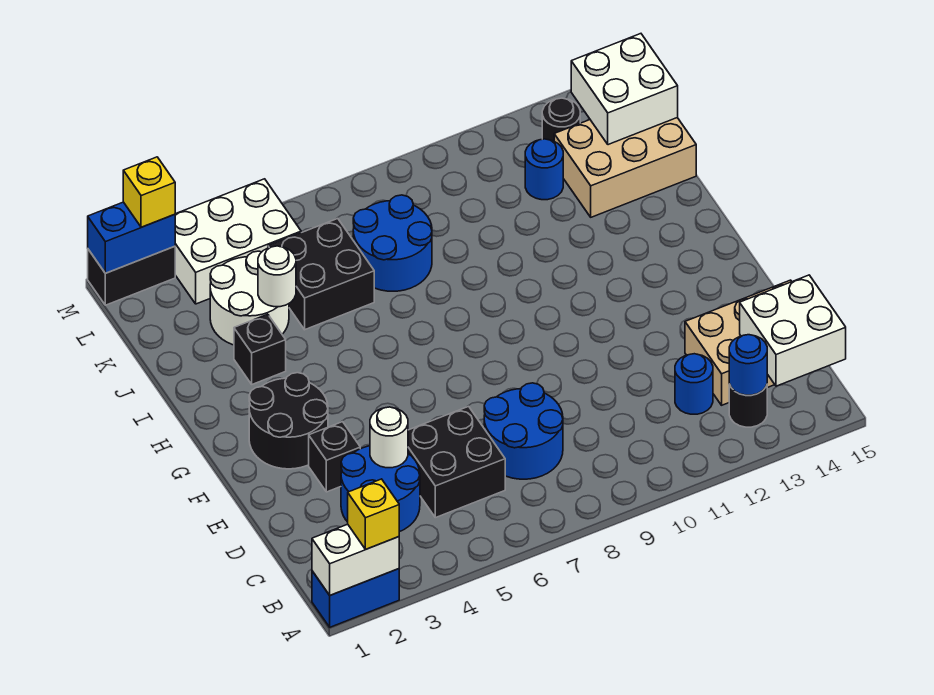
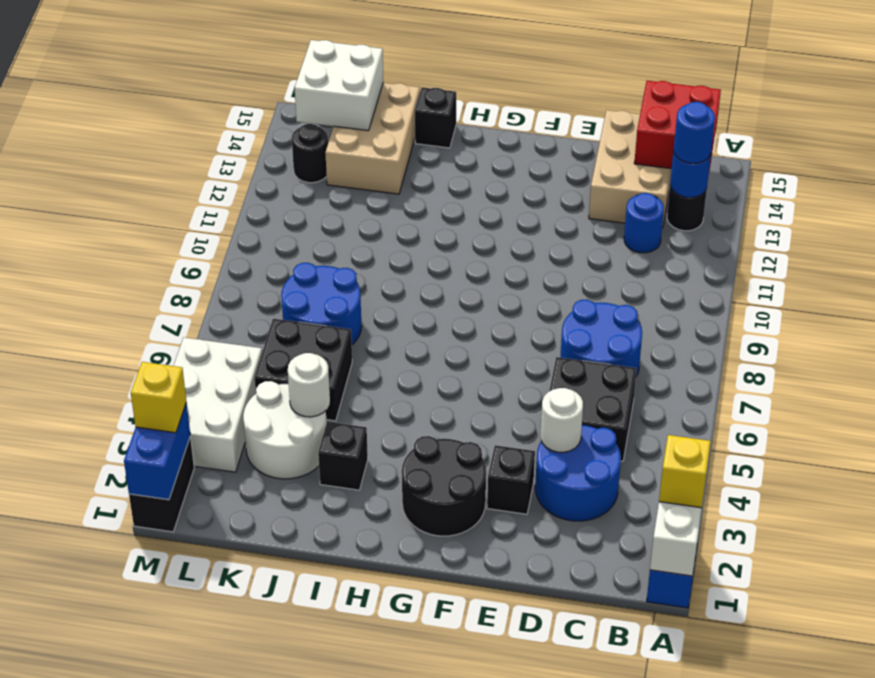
white brick B14:C15 level 2 -> red brick B14:C15 level 2
none -> black brick I15 level 1
blue round brick K12 level 1 -> blue round brick B13 level 3

